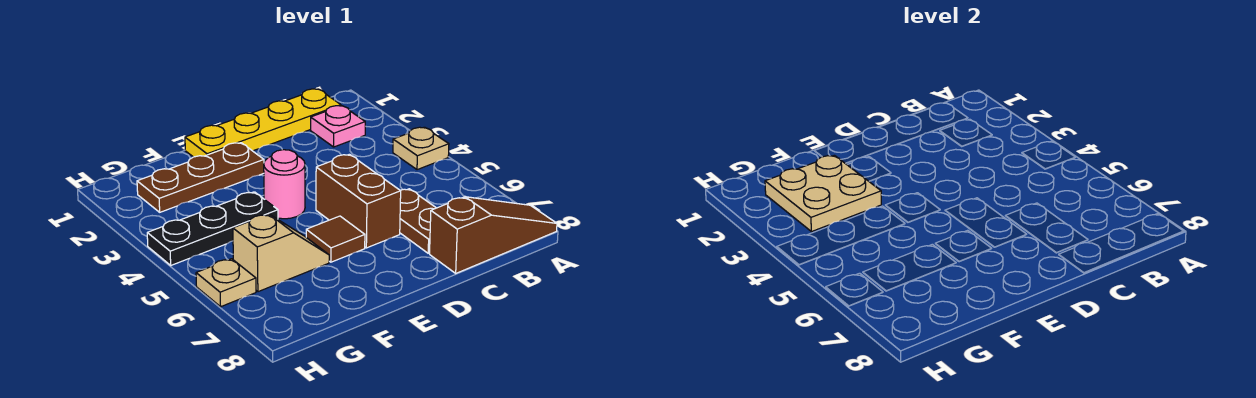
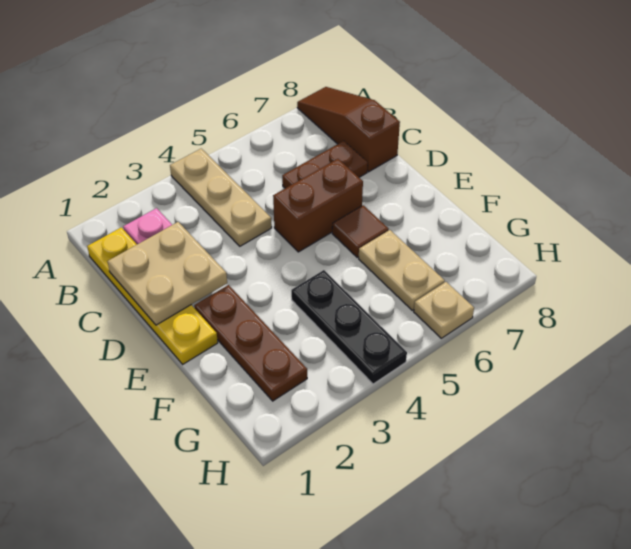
tan plate A4 level 1 -> tan plate A4:C4 level 1
pink round brick E4 level 1 -> none
tan plate F2:G3 level 2 -> tan plate C1:D2 level 2
tan slope F6:G6 level 1 top G -> tan plate F6:G6 level 1

